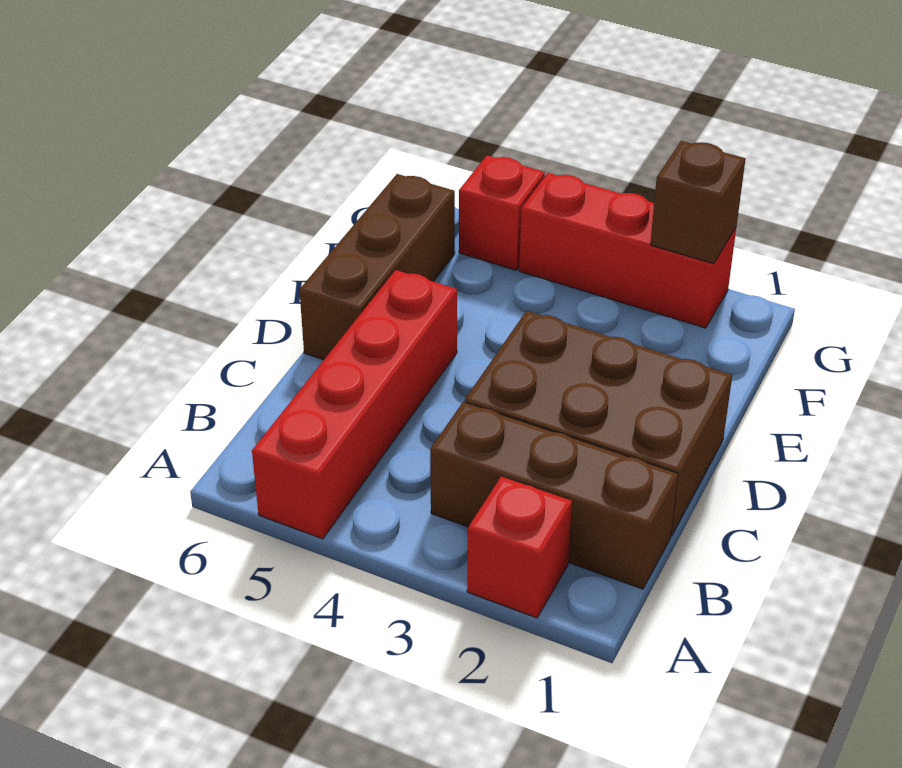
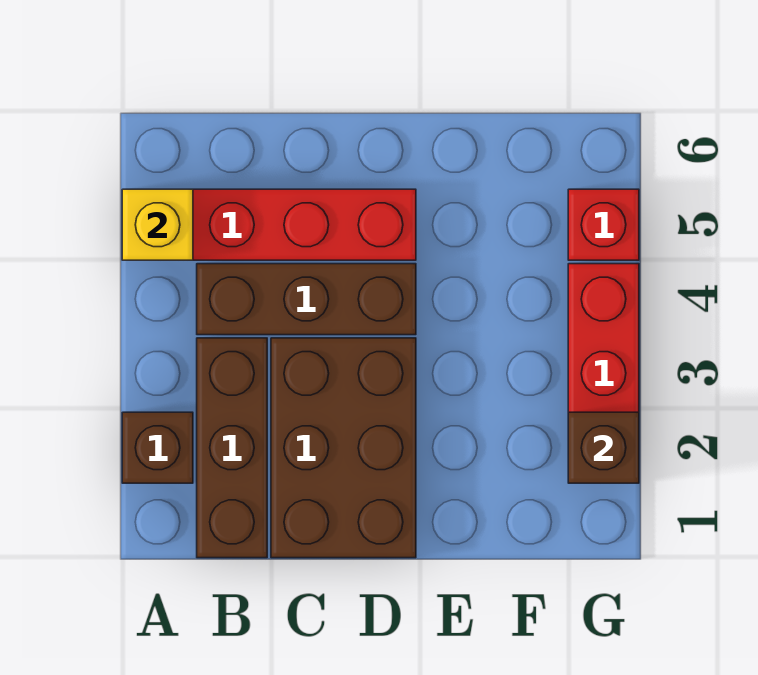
red brick A2 level 1 -> brown brick A2 level 1
none -> yellow brick A5 level 2
brown brick D6:F6 level 1 -> brown brick B4:D4 level 1

